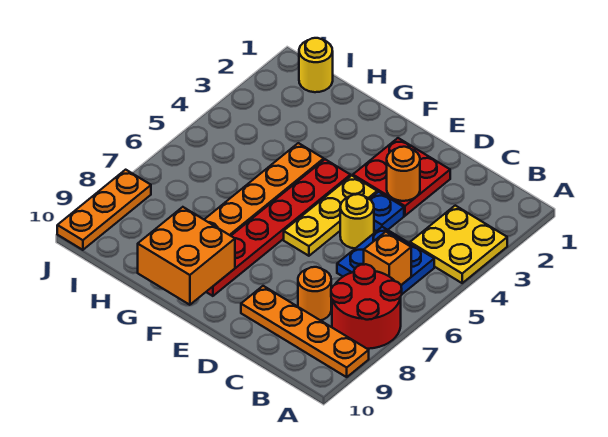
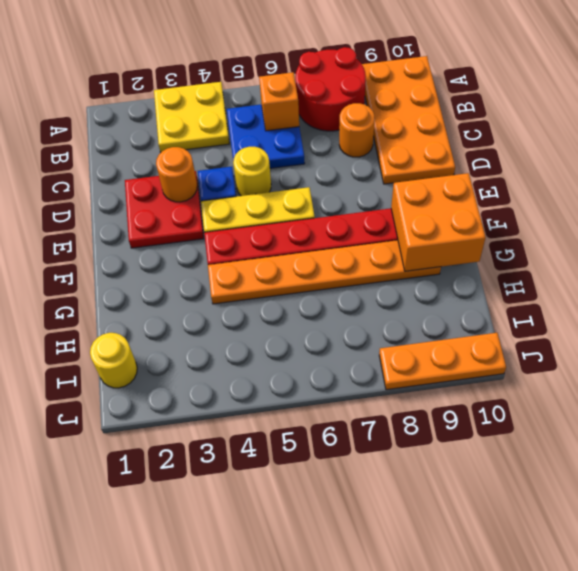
orange plate A9:D9 level 1 -> orange plate A9:D10 level 1

